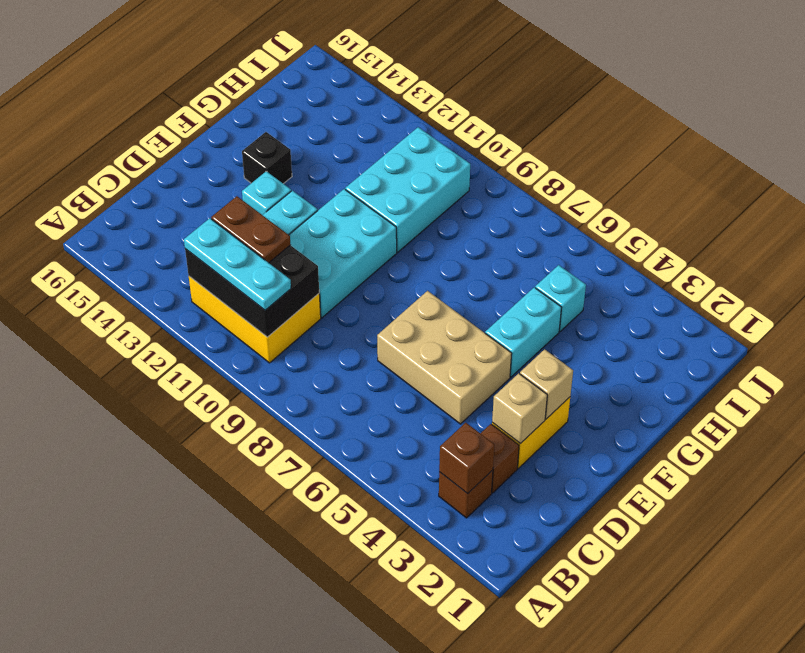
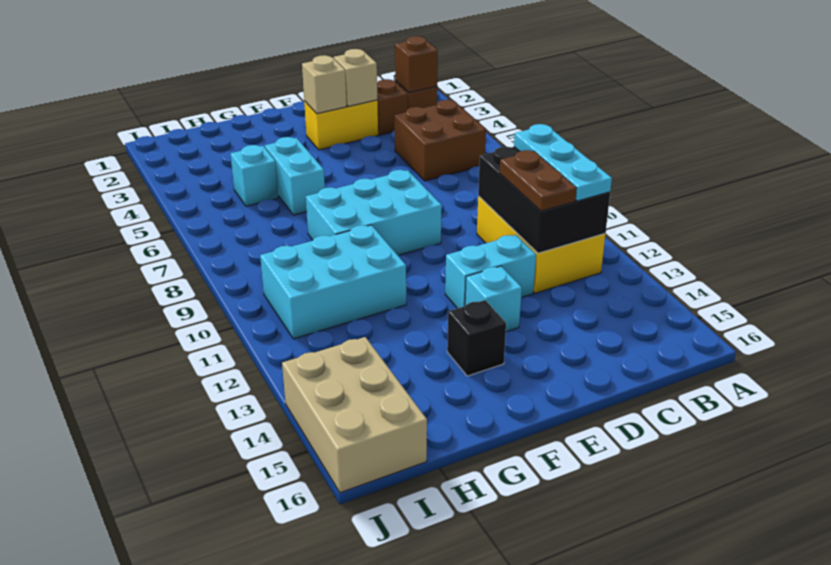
none -> brown brick B5:C6 level 1
tan brick D5:E7 level 1 -> tan brick I14:J16 level 1
cyan brick D10:F11 level 1 -> cyan brick E8:G9 level 1
cyan brick F5:G5 level 1 -> cyan brick G5:G6 level 1

